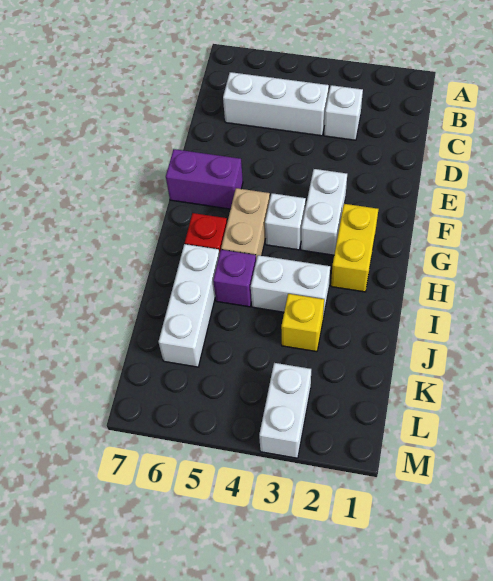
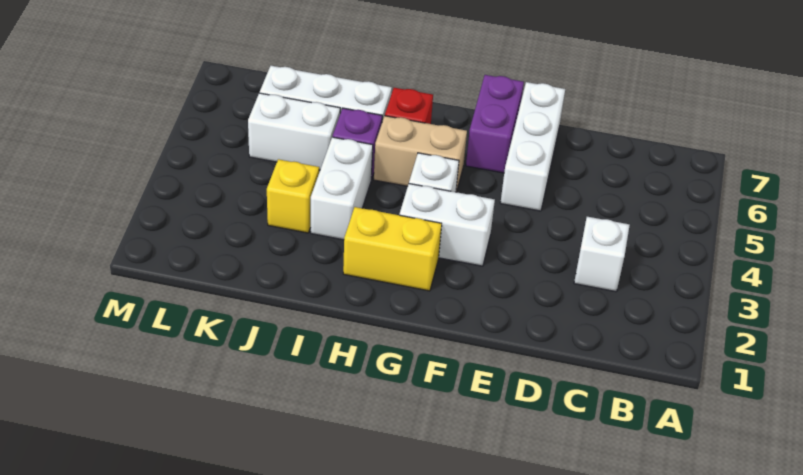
white brick C4:C6 level 1 -> white brick E5:E7 level 1
white brick L3:M3 level 1 -> white brick J5:K5 level 1

